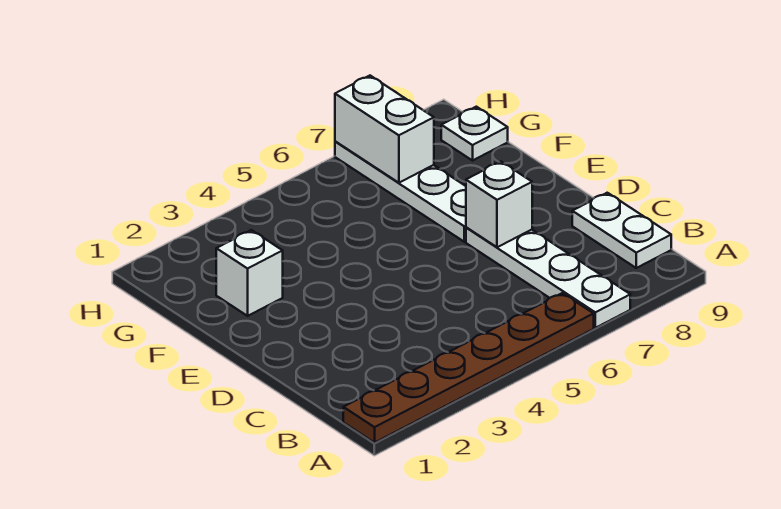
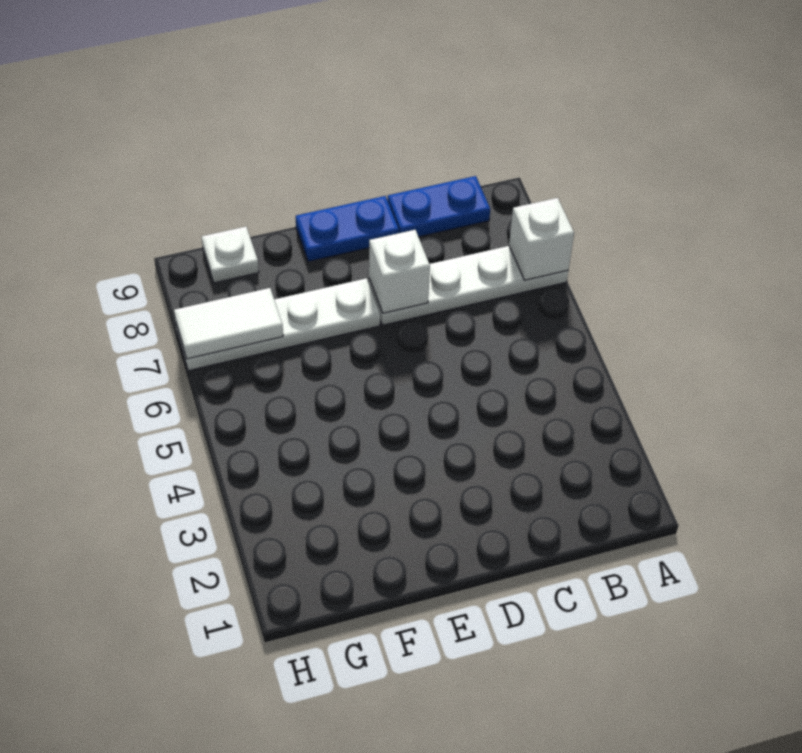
brown plate A1:A6 level 1 -> none
white plate B9:C9 level 1 -> blue plate B9:C9 level 1
none -> blue plate D9:E9 level 1
white brick F2 level 1 -> white brick A7 level 2
white brick G7:H7 level 2 -> white tile G7:H7 level 2

